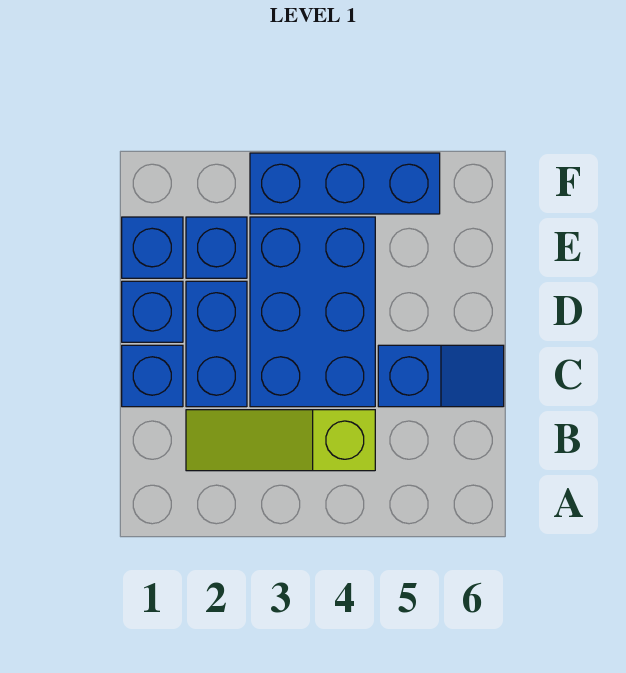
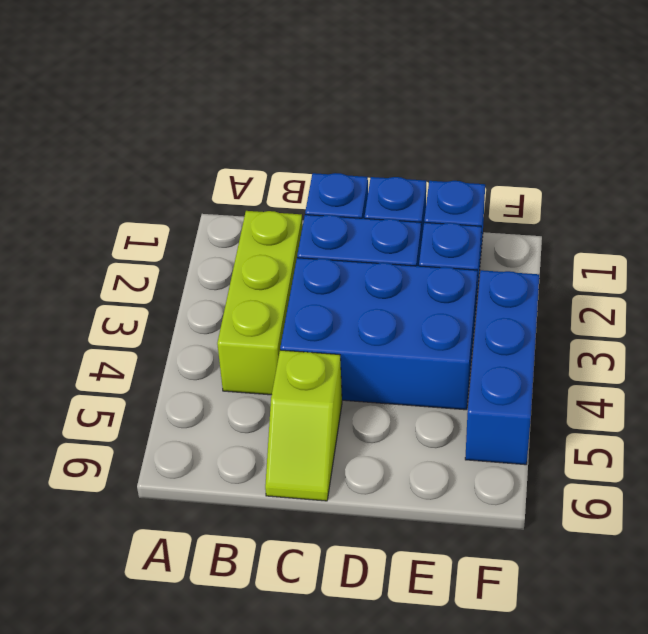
lime slope B2:B4 level 1 top 4 -> lime brick B2:B4 level 1
blue slope C5:C6 level 1 top 5 -> lime slope C5:C6 level 1 top 5

